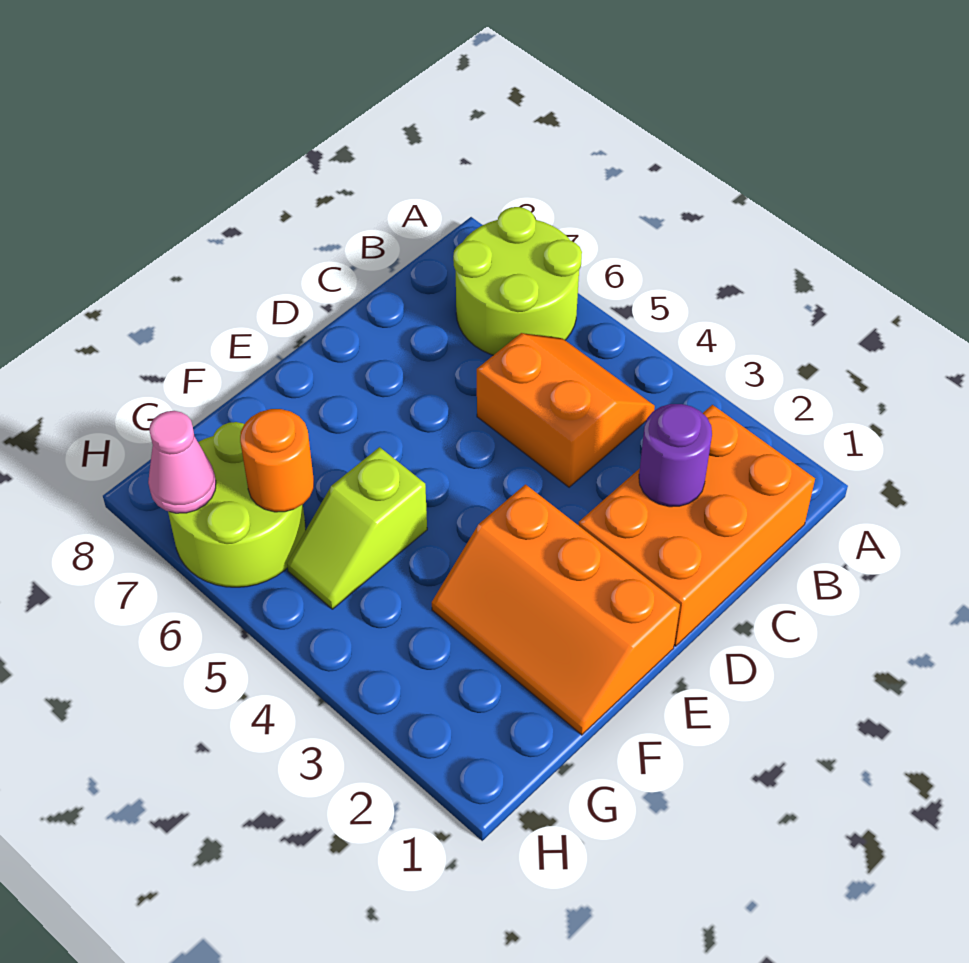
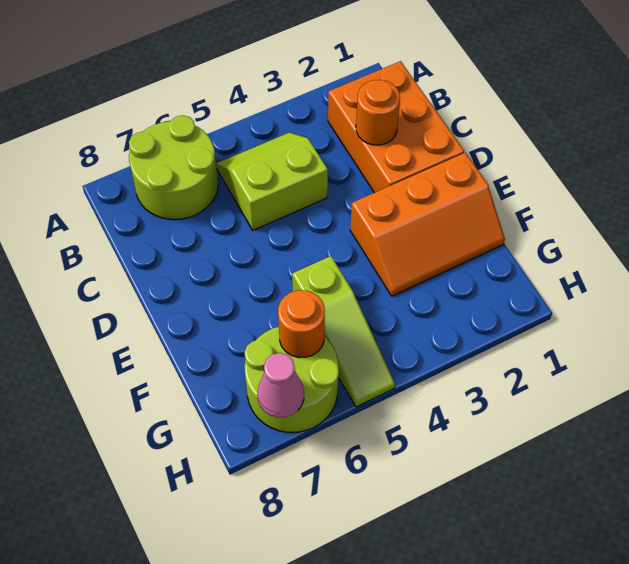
orange slope B4:C5 level 1 top C -> lime slope B4:C5 level 1 top C
purple round brick C2 level 2 -> orange round brick C2 level 2
lime slope F5:G5 level 1 top F -> lime slope F5:H5 level 1 top F

